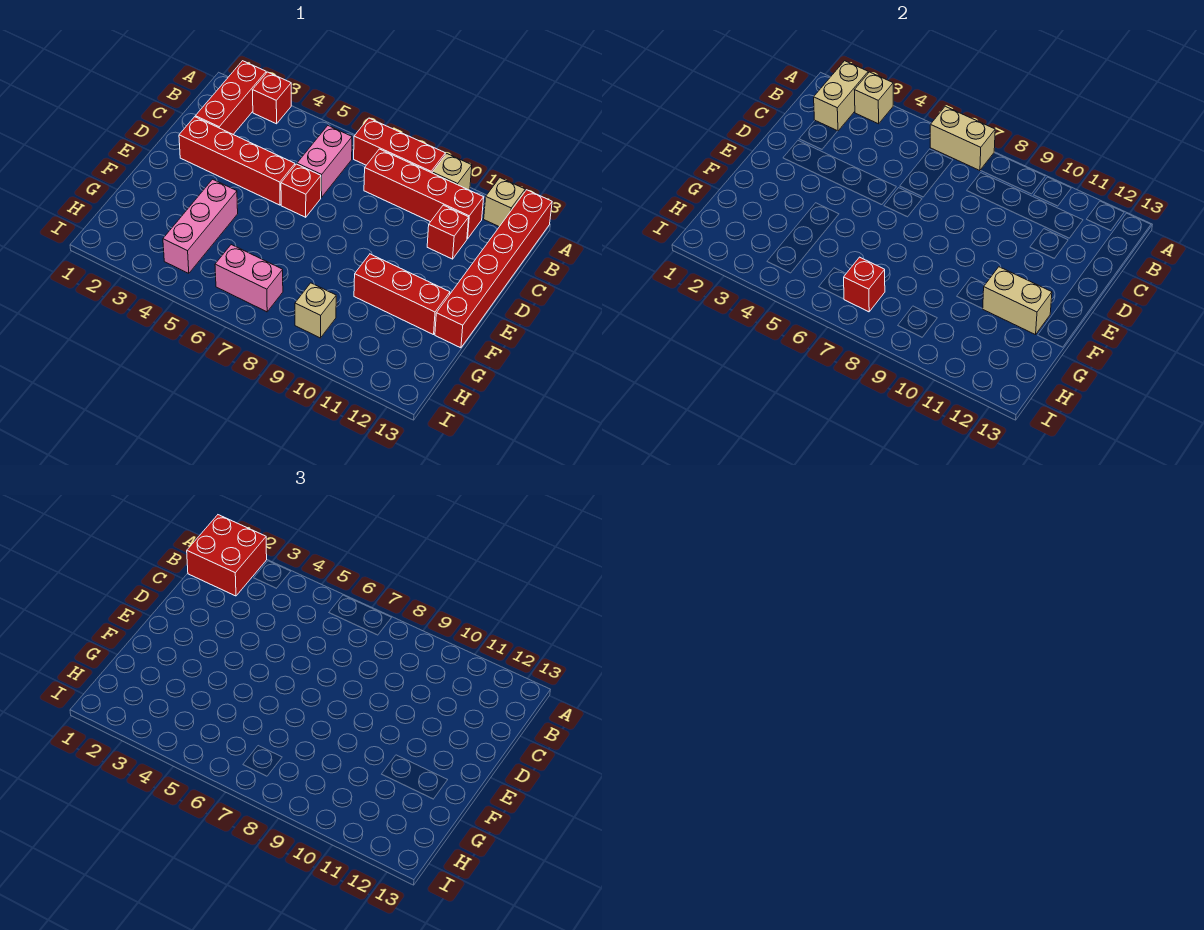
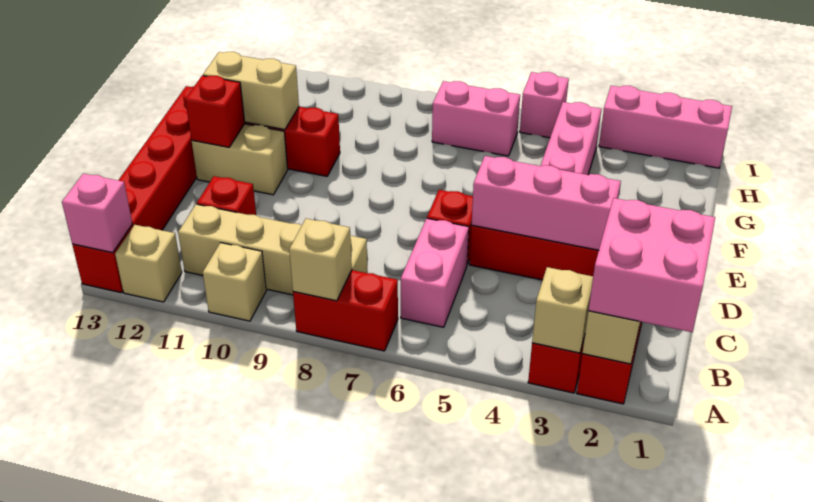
red brick A1:B2 level 3 -> pink brick A1:B2 level 3
tan brick A6:A7 level 2 -> tan brick E11:E12 level 1
red brick A7:A9 level 1 -> red brick A7:A8 level 1
none -> pink brick A13 level 2
red brick B8:B11 level 1 -> tan brick B8:B11 level 1
none -> pink brick D3:D5 level 2
red brick H7 level 2 -> red brick E12 level 2
tan brick H9 level 1 -> tan brick A8 level 2
none -> pink brick I1:I3 level 1
none -> pink brick I5 level 1

